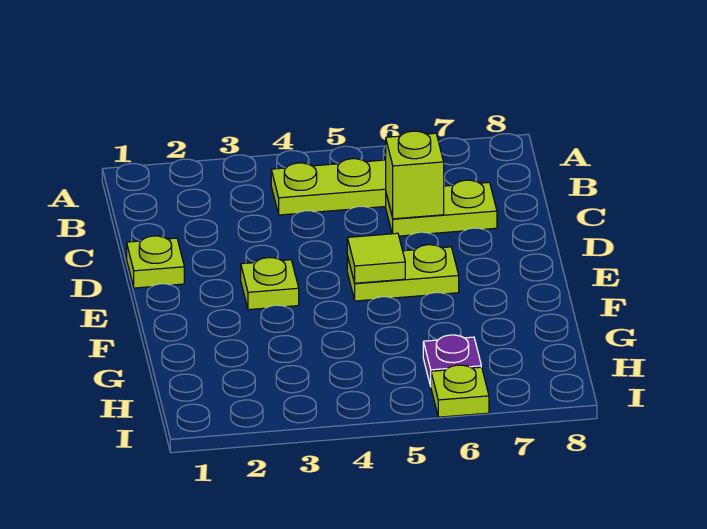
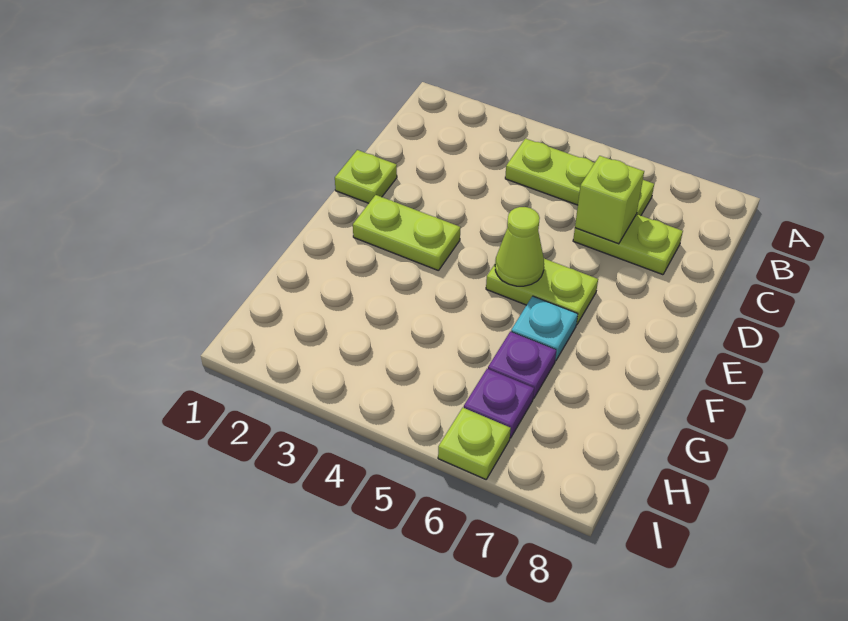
lime plate E3 level 1 -> lime plate E2:E3 level 1
lime tile E5 level 2 -> lime cone E5 level 2
none -> cyan plate F6 level 1
none -> purple plate G6 level 1

